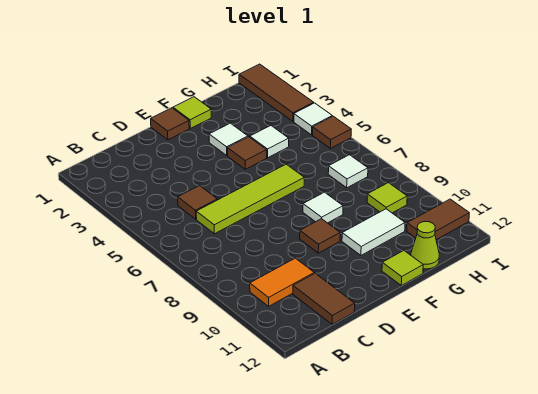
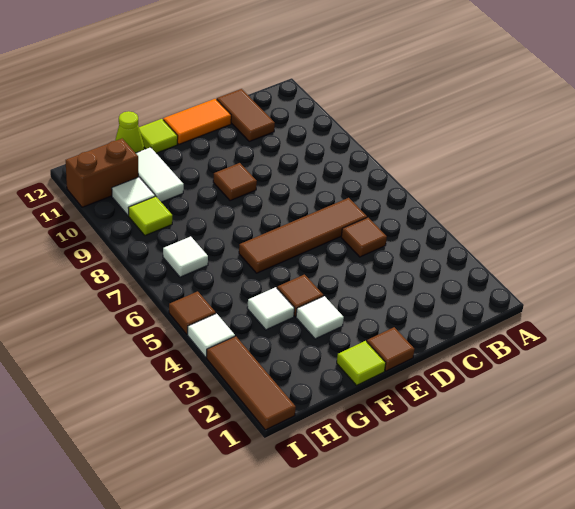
orange tile B10:C10 level 1 -> orange tile D12:E12 level 1
lime tile C6:F6 level 1 -> brown tile C6:F6 level 1
white tile F8 level 1 -> white tile H10 level 1
white tile F10:G10 level 1 -> white tile G10:G11 level 1
brown tile H11:I11 level 1 -> brown brick H11:I11 level 1

